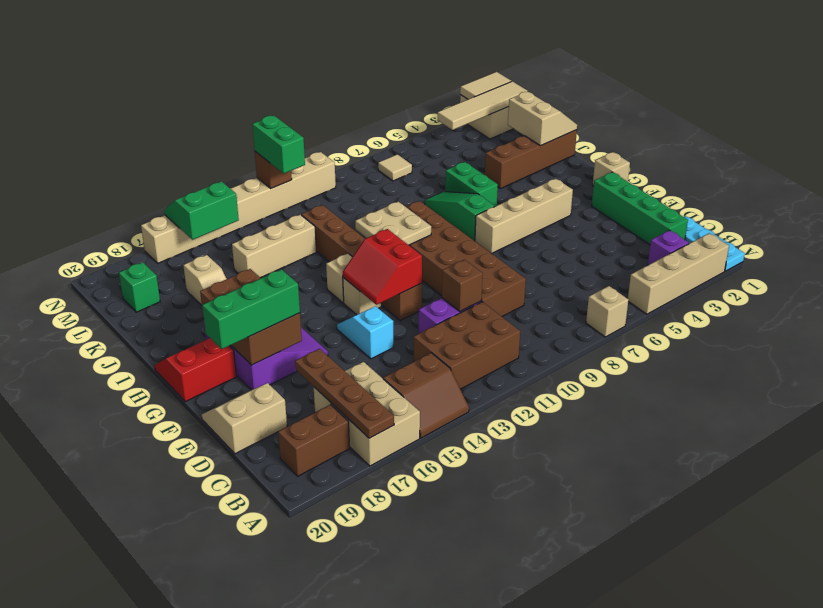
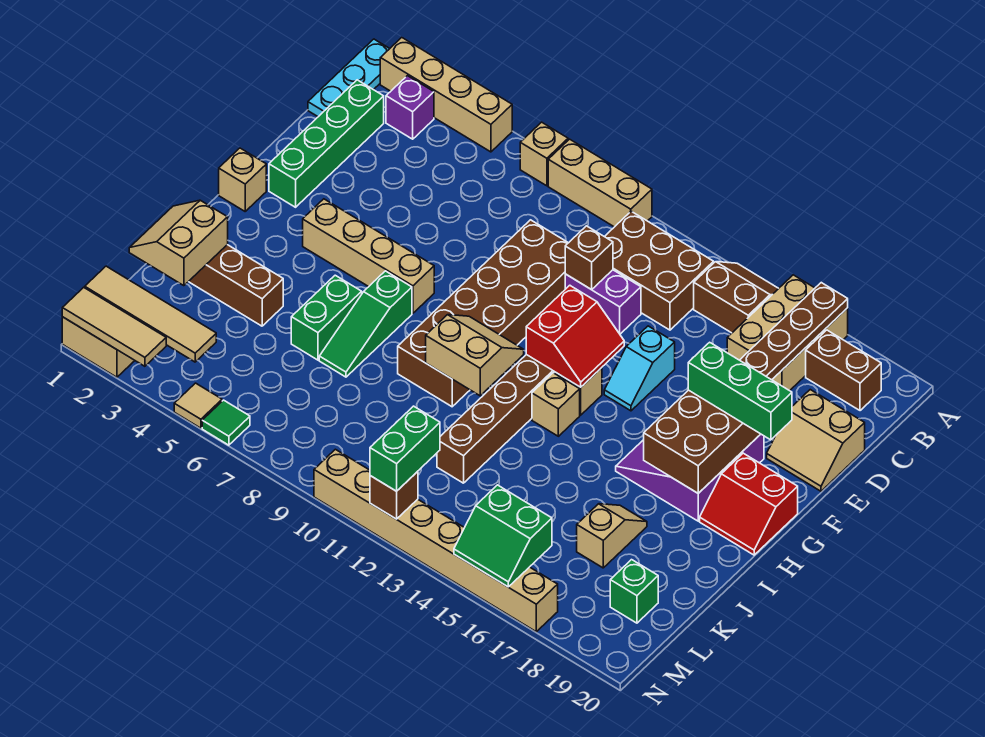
tan plate H10:I11 level 2 -> tan slope H10:I11 level 2 top I
tan brick K13:K15 level 1 -> tan brick A8:A10 level 1
tan tile M7 level 1 -> tan tile N5 level 1
tan tile N1:N2 level 2 -> tan tile N1:N3 level 2
none -> green tile N6 level 1

